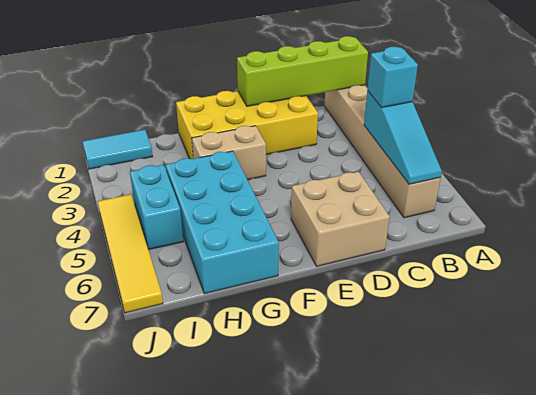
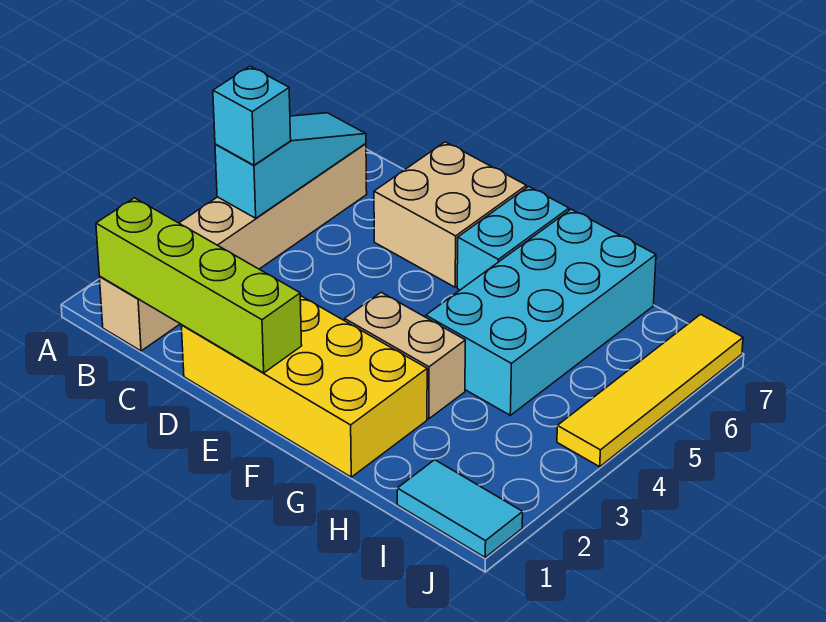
cyan brick I4:I5 level 1 -> cyan brick F6:F7 level 1

